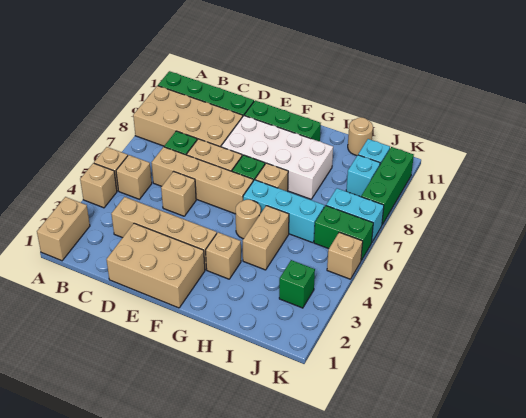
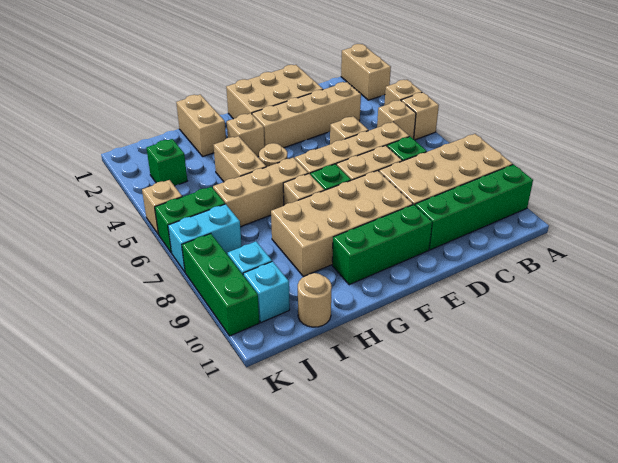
white brick E8:H9 level 1 -> tan brick E8:H9 level 1
cyan brick G6:I6 level 1 -> tan brick G6:I6 level 1
none -> tan brick H1:H2 level 1

